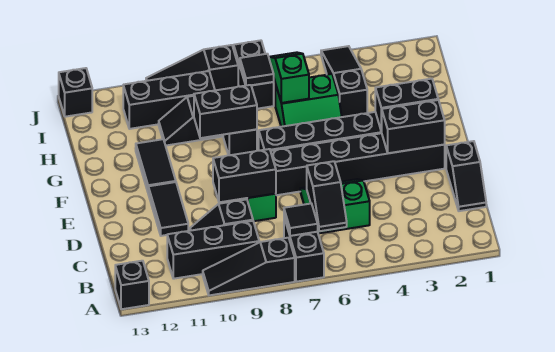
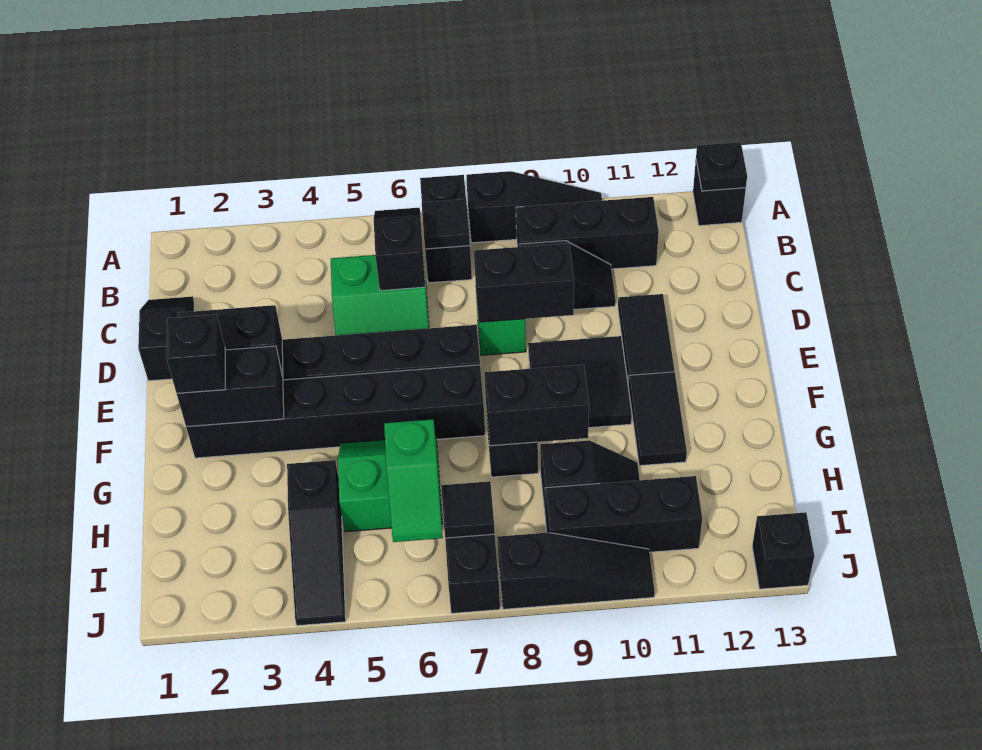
none -> black plate A13 level 2
none -> black tile E9:F10 level 1
none -> black brick F2 level 3

